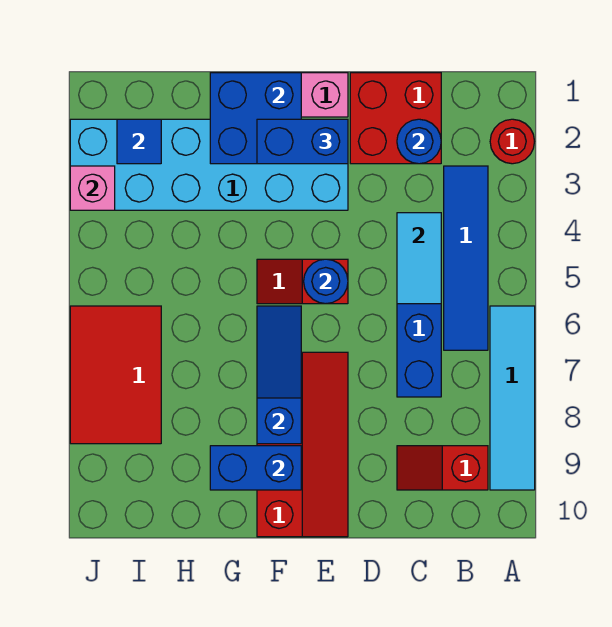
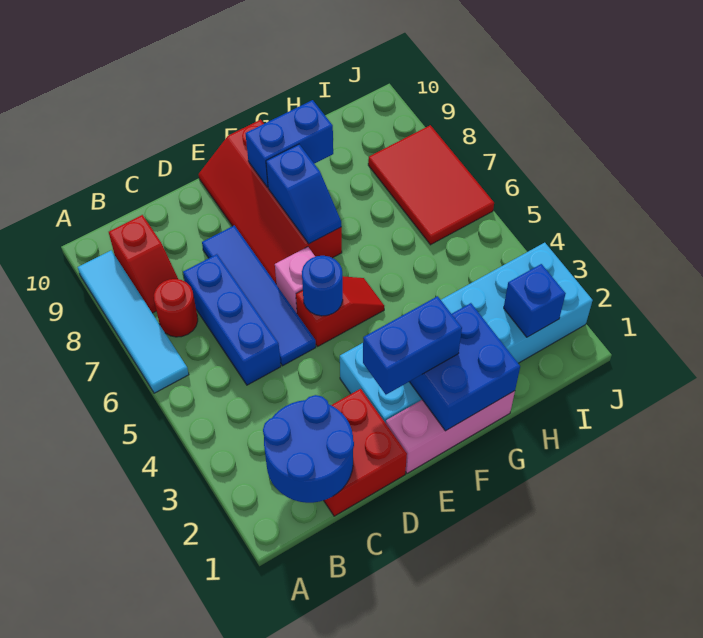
red round brick A2 level 1 -> red round brick B7 level 1
blue tile B3:B6 level 1 -> blue tile D5:D8 level 1
red slope B9:C9 level 1 top B -> red slope B8:B9 level 1 top 9
blue round brick C2 level 2 -> blue round brick B1:C2 level 2
cyan tile C4:C5 level 2 -> none
blue slope F6:F8 level 2 top 8 -> blue slope F7:F8 level 2 top 8
blue tile I2 level 2 -> blue brick I2 level 2
pink brick J3 level 2 -> pink brick E6 level 1

